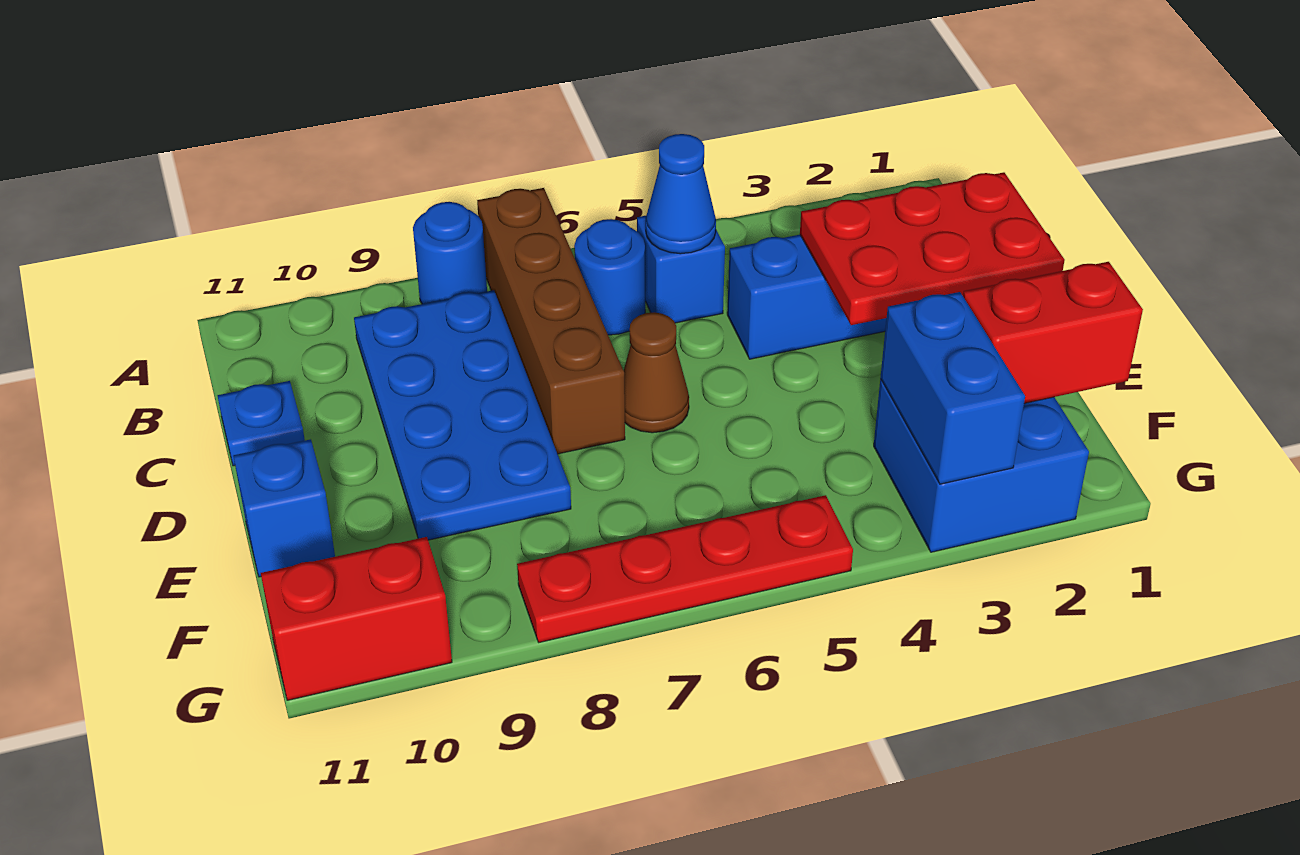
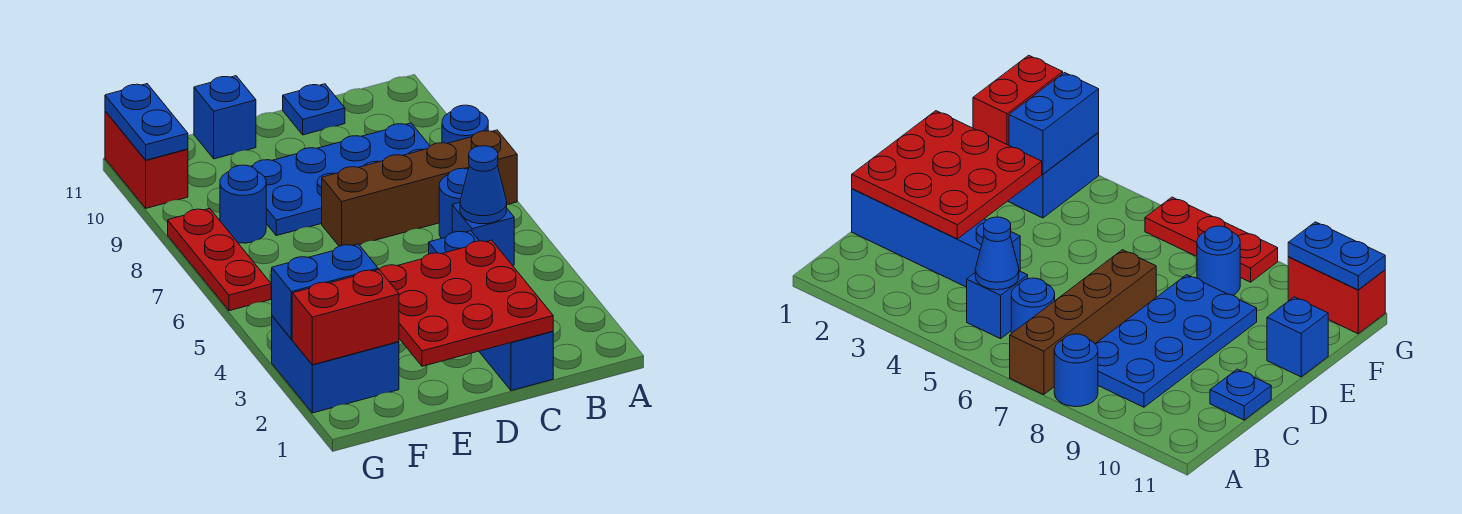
red plate C1:D3 level 2 -> red plate C1:E3 level 2
brown cone D6 level 1 -> none
red brick F1:F2 level 2 -> red brick F2:G2 level 2
none -> blue round brick F8 level 1
red plate G5:G8 level 1 -> red plate G6:G8 level 1
none -> blue plate G10:G11 level 2

